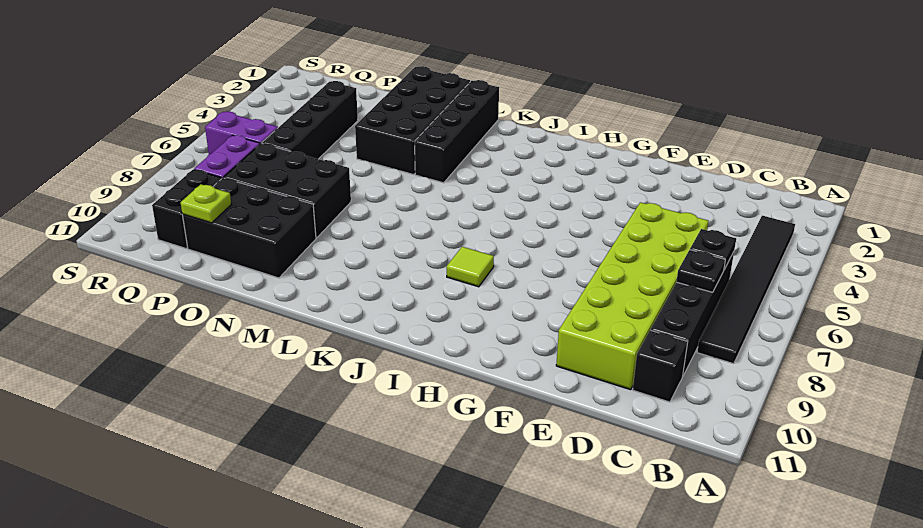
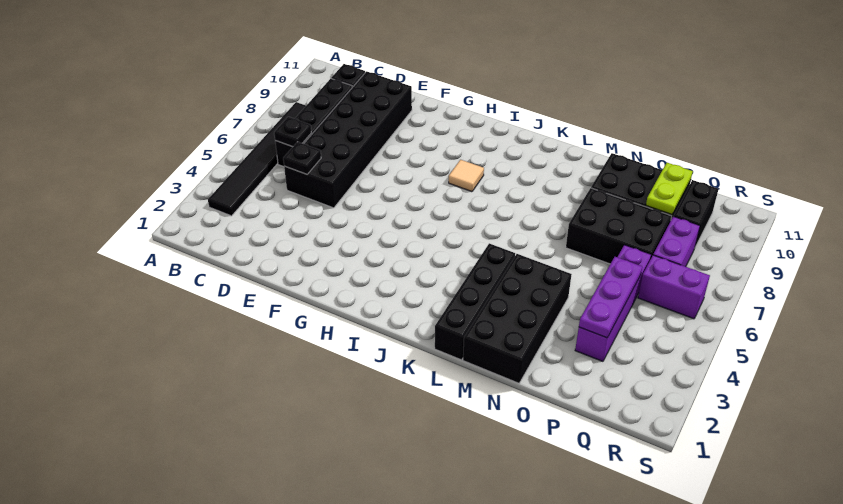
black plate C7 level 2 -> black plate D5 level 2
lime brick D5:E10 level 1 -> black brick D5:E10 level 1
lime tile I8 level 1 -> tan tile I8 level 1
black brick P3:P6 level 1 -> purple brick P3:P6 level 1
none -> purple plate P3:P5 level 2
lime plate P10 level 2 -> lime plate P9:P10 level 2

